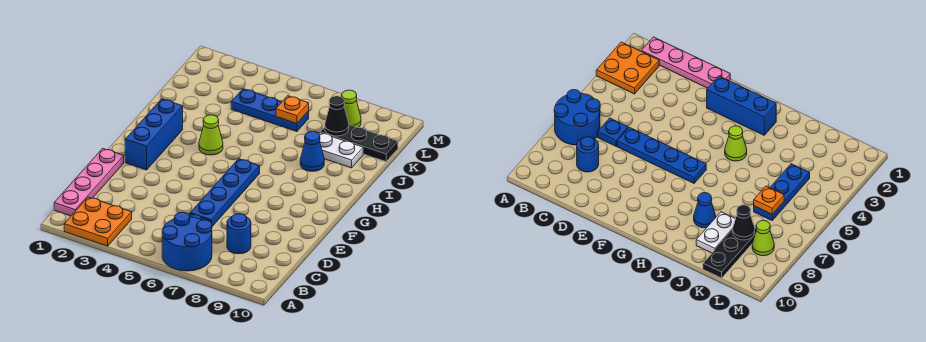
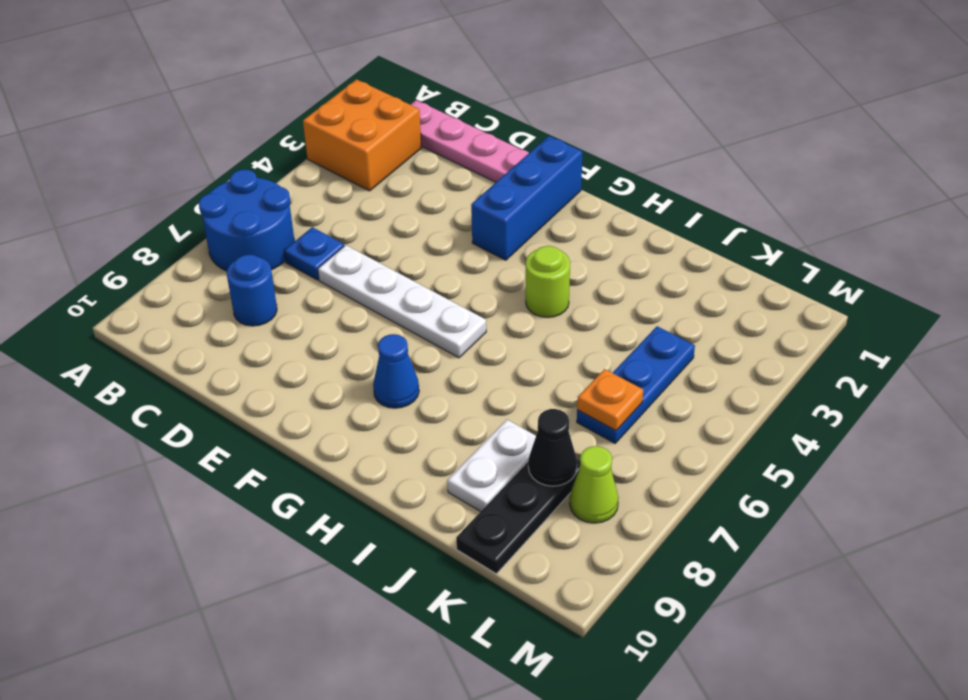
orange plate A2:B3 level 1 -> orange brick A2:B3 level 1
blue plate D6:G6 level 1 -> white plate D6:G6 level 1
blue brick F2:H2 level 1 -> blue brick F1:F3 level 1
lime cone H4 level 1 -> lime round brick H4 level 1
blue cone I8 level 1 -> blue cone G8 level 1

